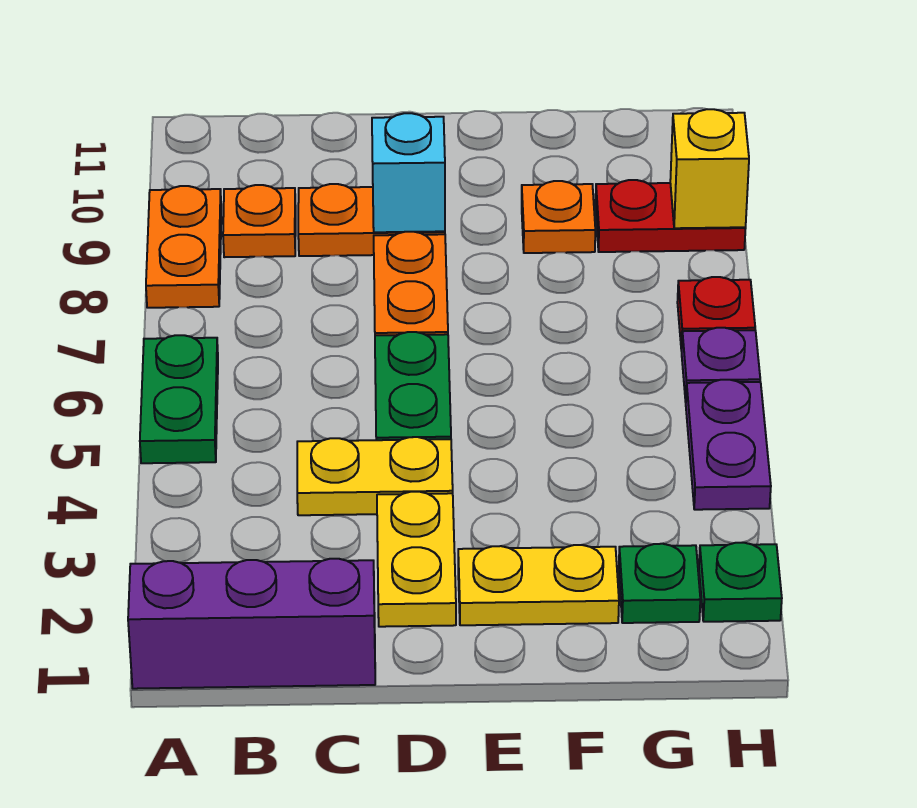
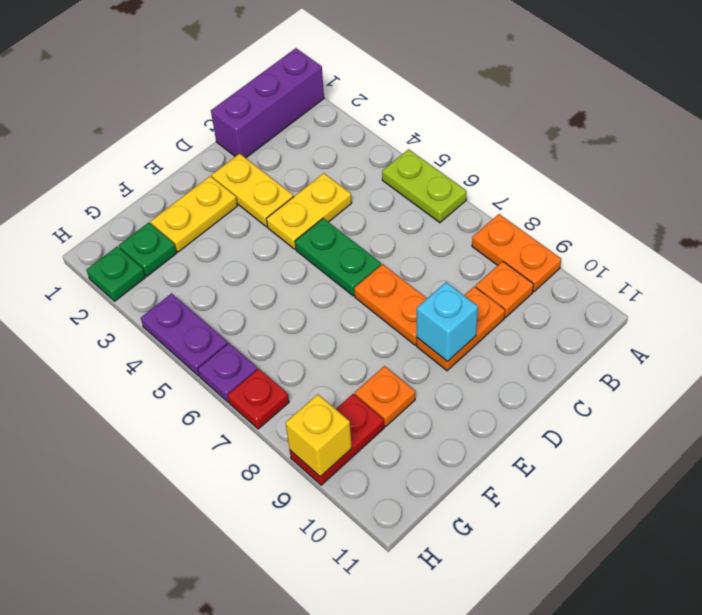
green plate A5:A6 level 1 -> lime plate A5:A6 level 1

